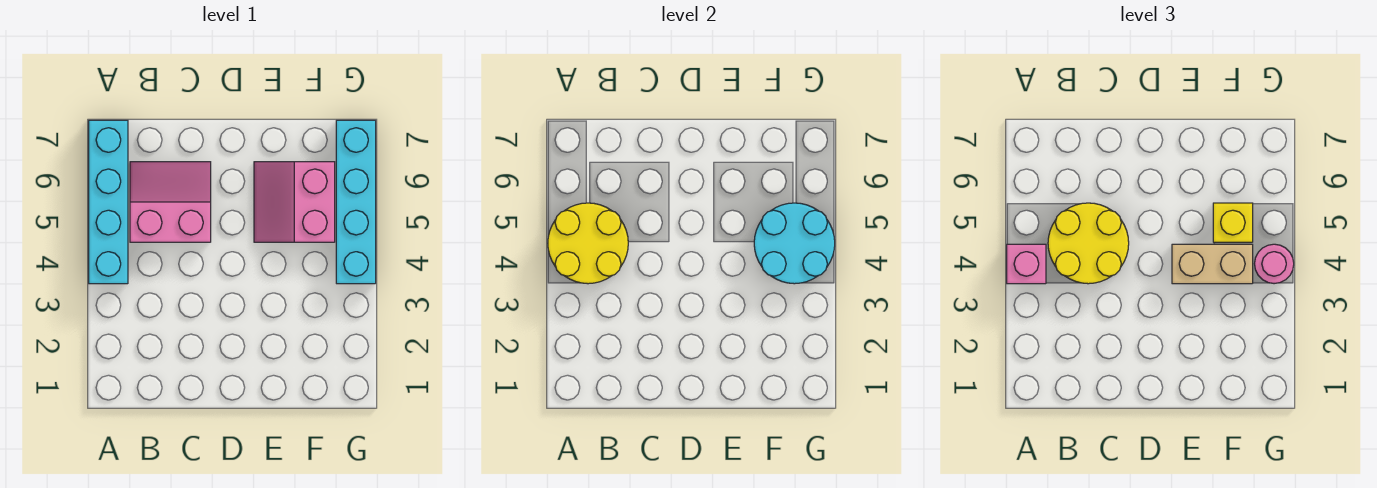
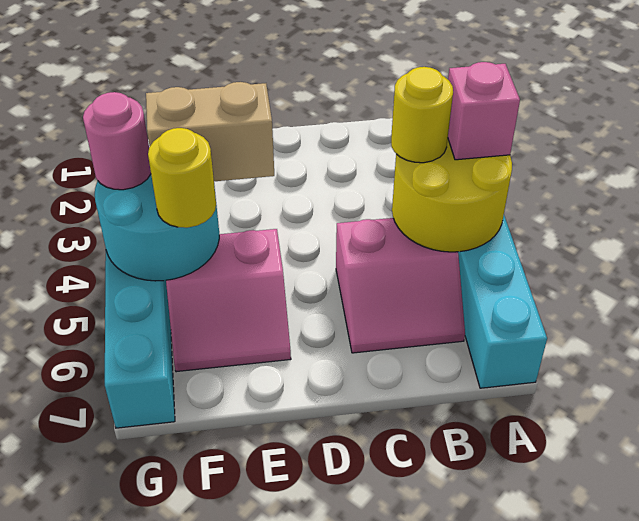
yellow round brick B4:C5 level 3 -> yellow round brick B4 level 3
pink slope E5:F6 level 1 top F -> pink slope E5:F6 level 1 top 5
yellow brick F5 level 3 -> yellow round brick F5 level 3

